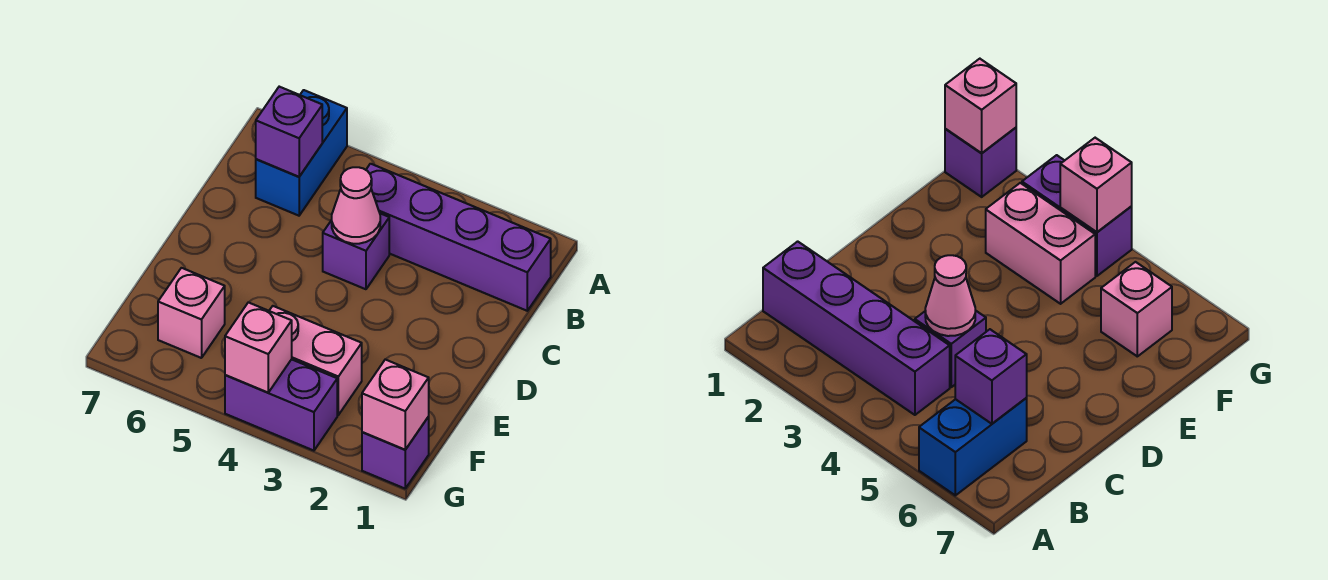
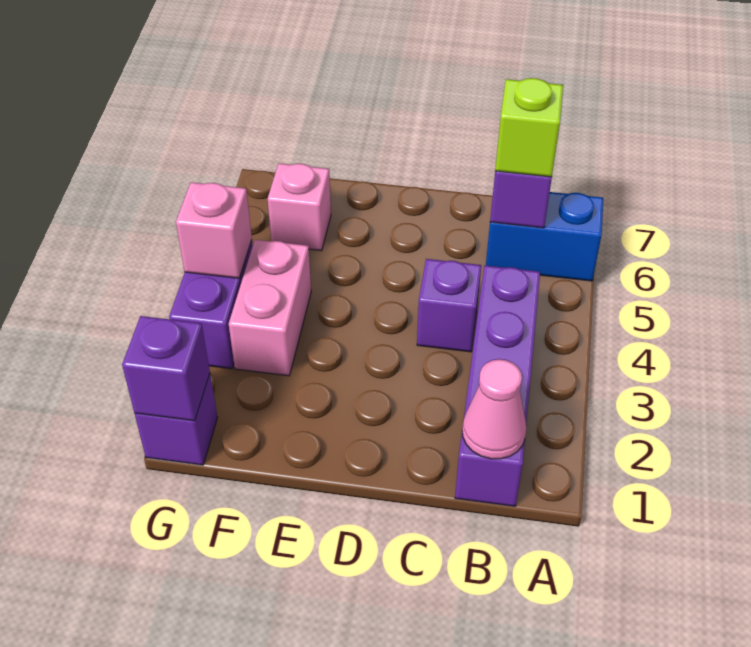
none -> lime brick B6 level 3
pink cone C4 level 2 -> pink cone B1 level 2
pink brick G1 level 2 -> purple brick G1 level 2

